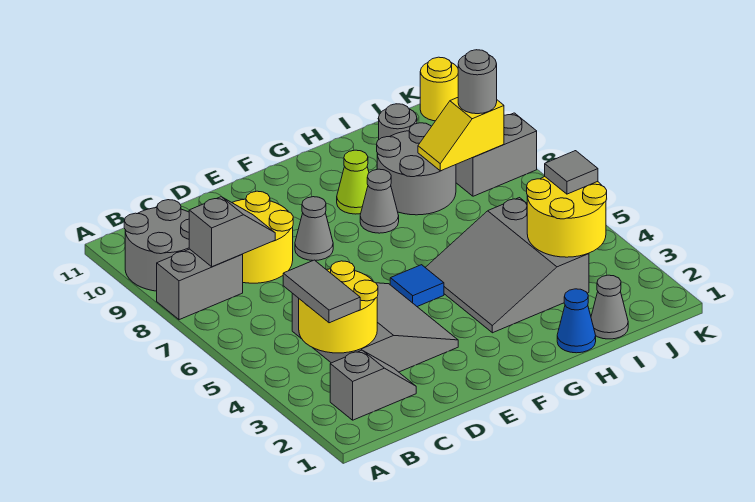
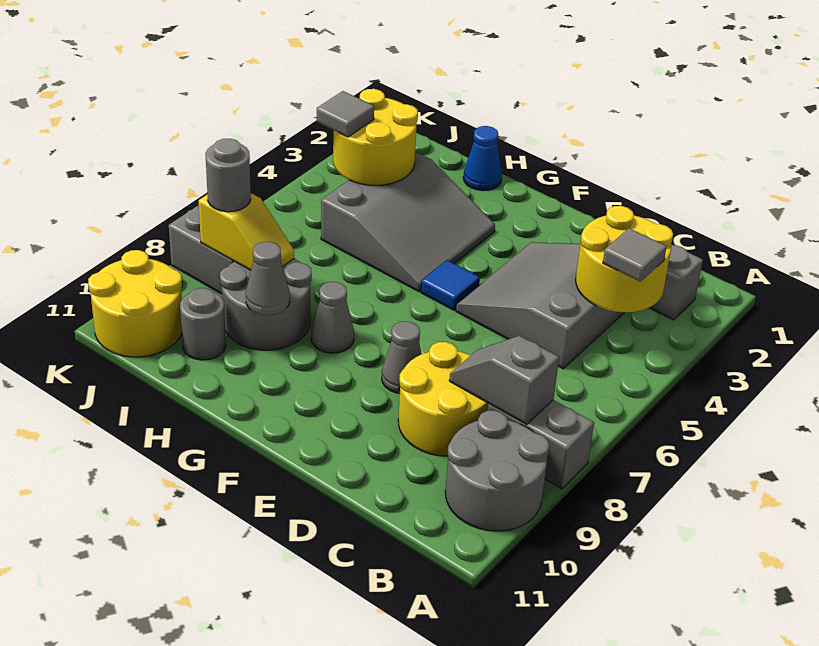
grey tile B3:B4 level 3 -> grey tile B4 level 3
lime cone G9 level 1 -> none
grey cone I1 level 1 -> grey cone H9 level 2
yellow round brick K11 level 1 -> yellow round brick J10:K11 level 1

